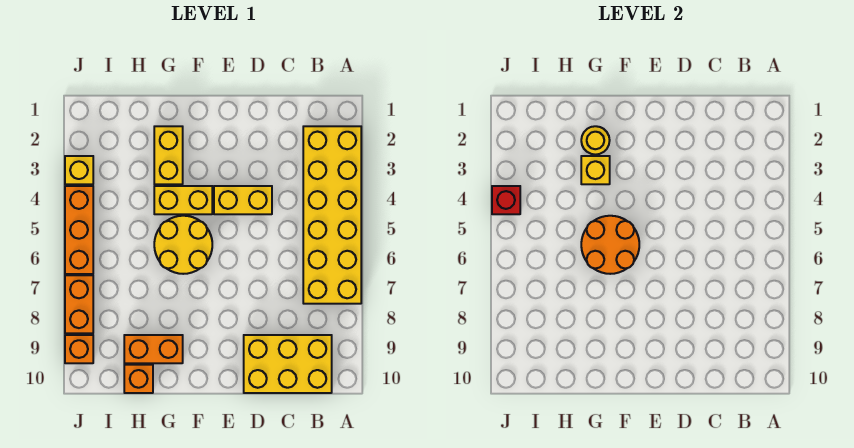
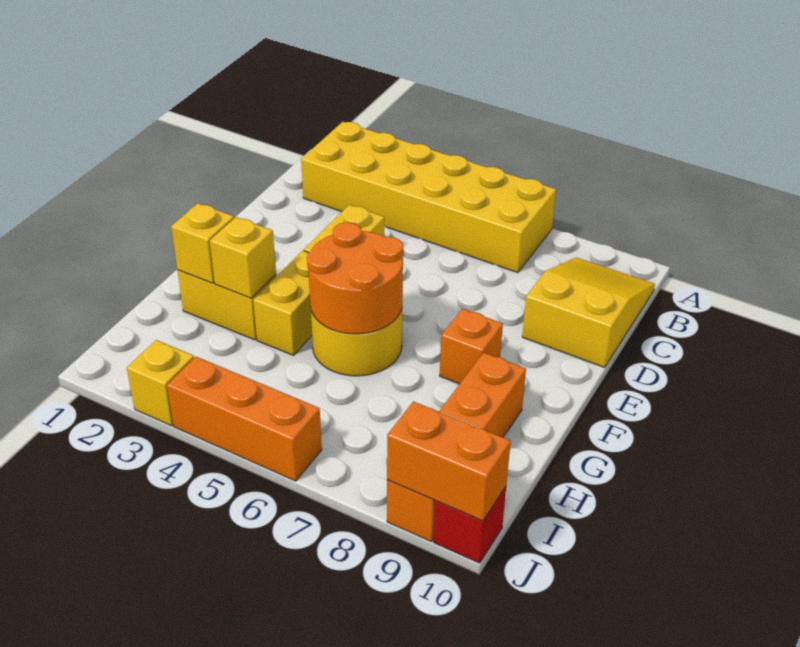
yellow brick B9:D10 level 1 -> yellow slope B9:D10 level 1 top D
yellow round brick G2 level 2 -> yellow brick G2 level 2
orange brick H10 level 1 -> orange brick F8 level 1
red brick J4 level 2 -> red brick J10 level 1
orange brick J7:J8 level 1 -> orange brick J9:J10 level 2

